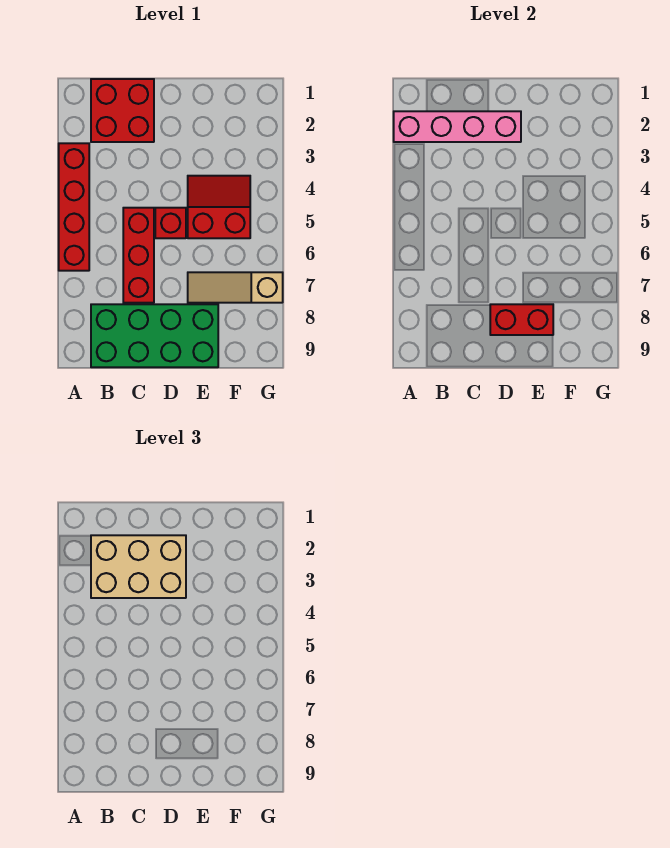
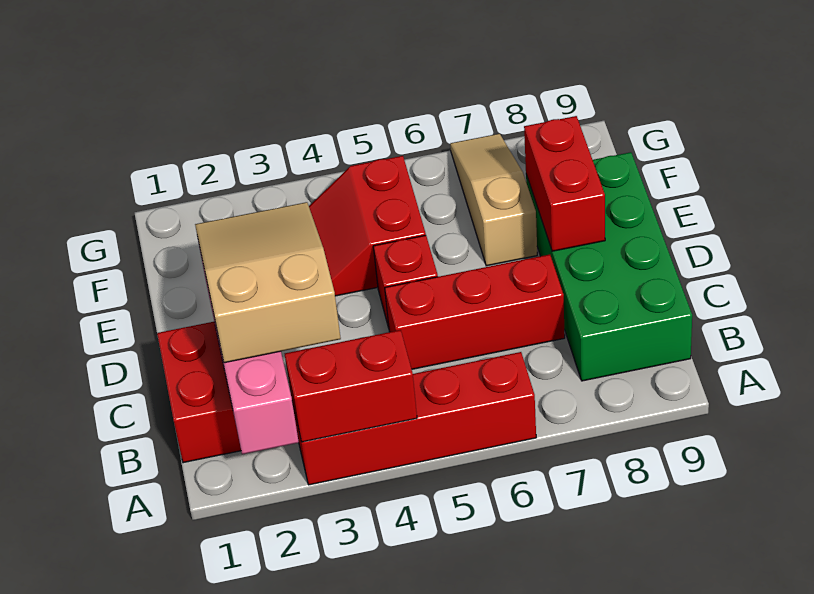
none -> red brick A3:A4 level 2
tan brick B2:D3 level 3 -> tan slope B2:D3 level 3 top B
tan slope E7:G7 level 1 top G -> tan slope E7:G7 level 1 top E

